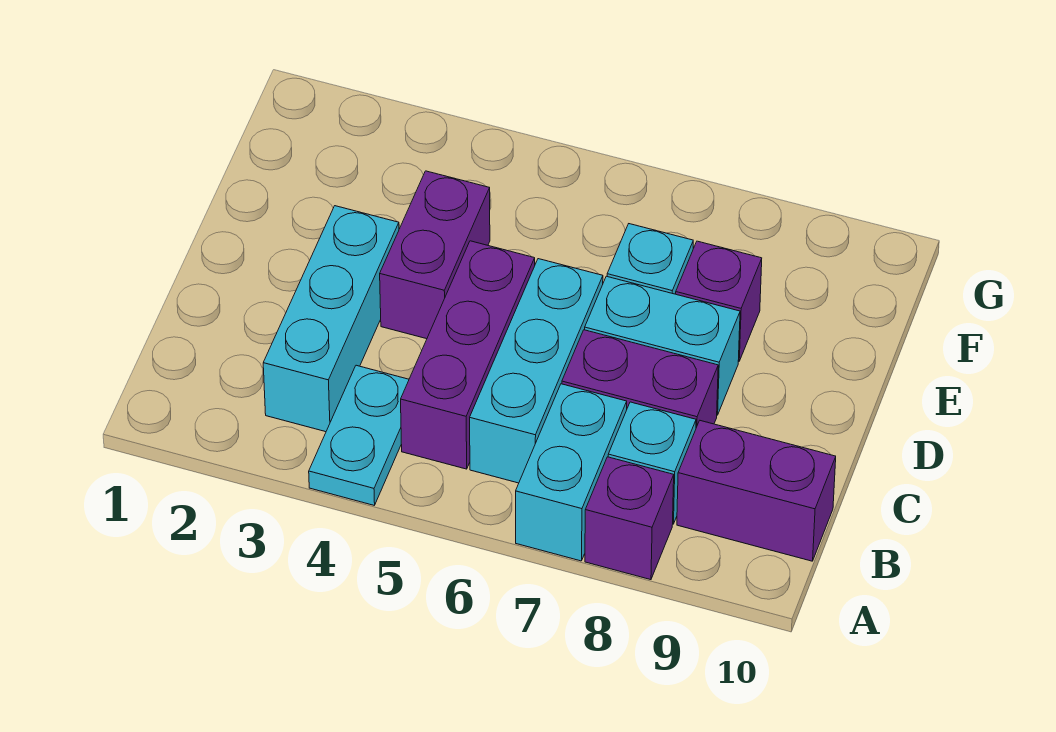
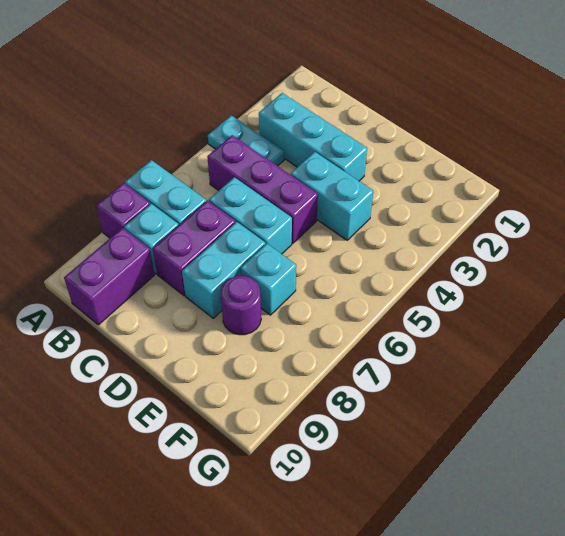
cyan brick B6:D6 level 1 -> cyan brick C6:D6 level 1
purple brick D4:E4 level 1 -> cyan brick D4:E4 level 1
purple brick E8 level 1 -> purple round brick E8 level 1

